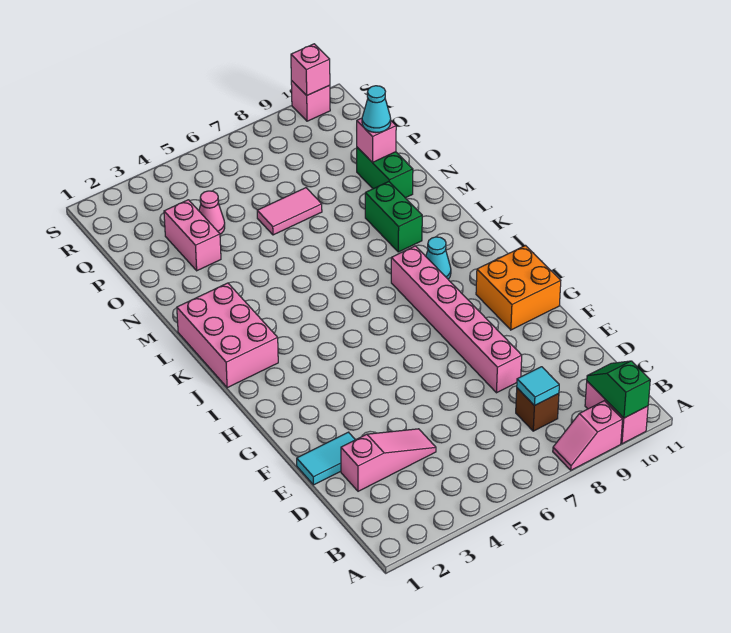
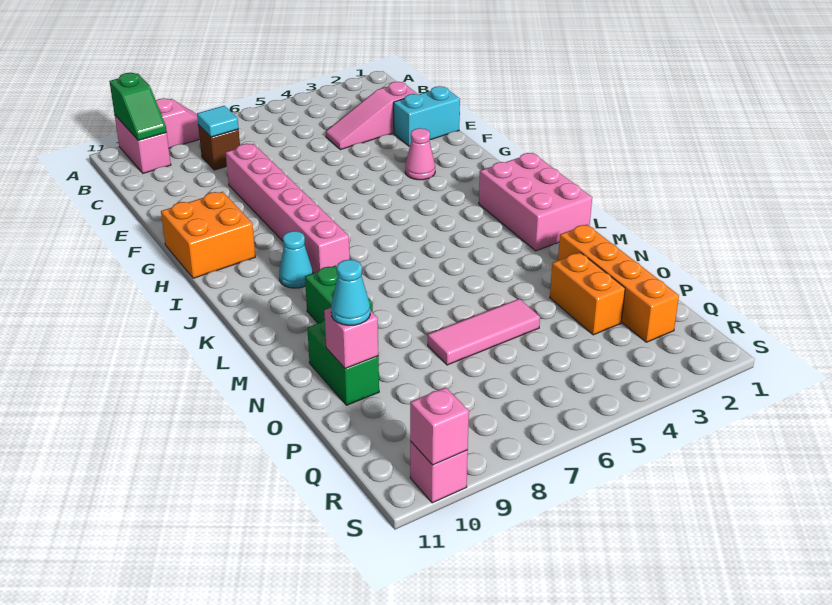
cyan tile E1:E2 level 1 -> cyan brick E1:E2 level 1
none -> orange brick N2:Q2 level 1
pink brick O3:P3 level 1 -> orange brick O3:P3 level 1
pink tile O6:O7 level 1 -> pink tile O5:O7 level 1
pink cone P4 level 1 -> pink cone G3 level 1

